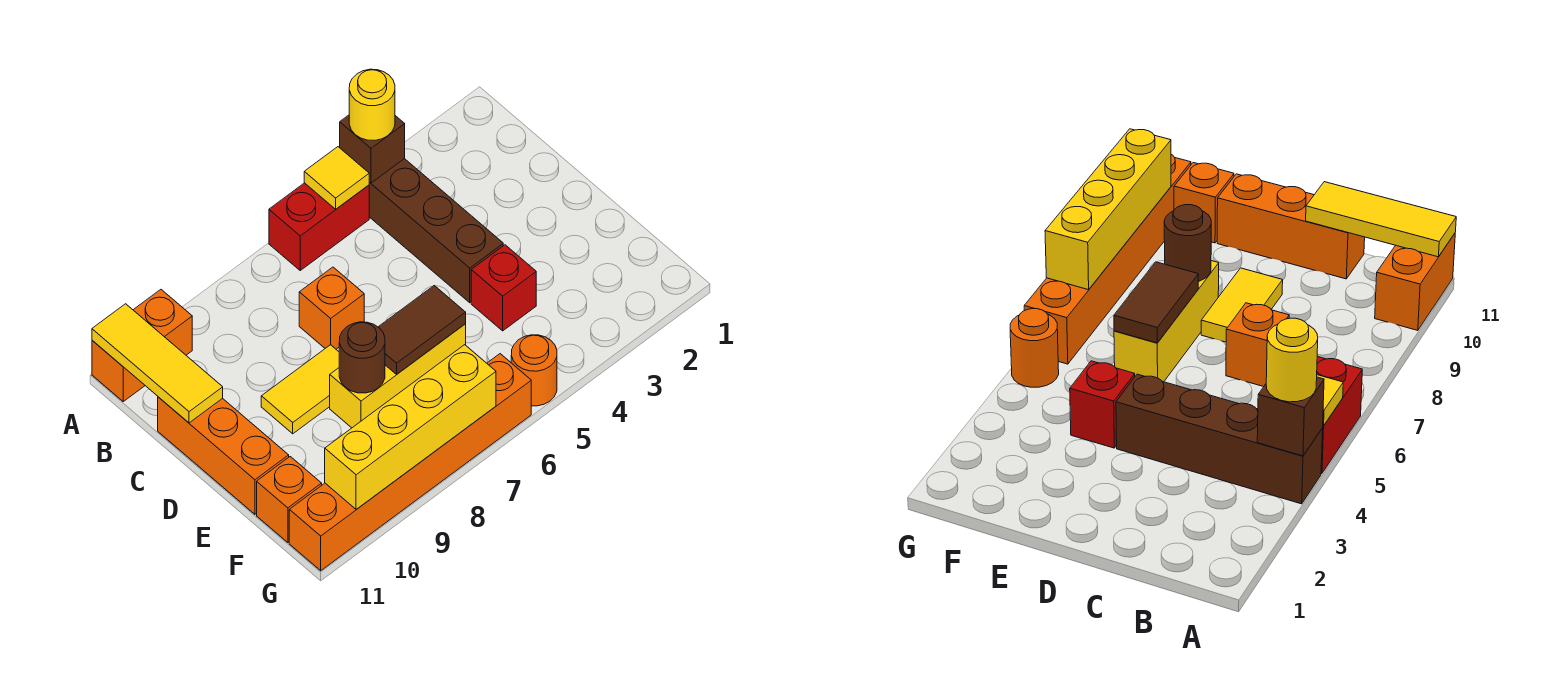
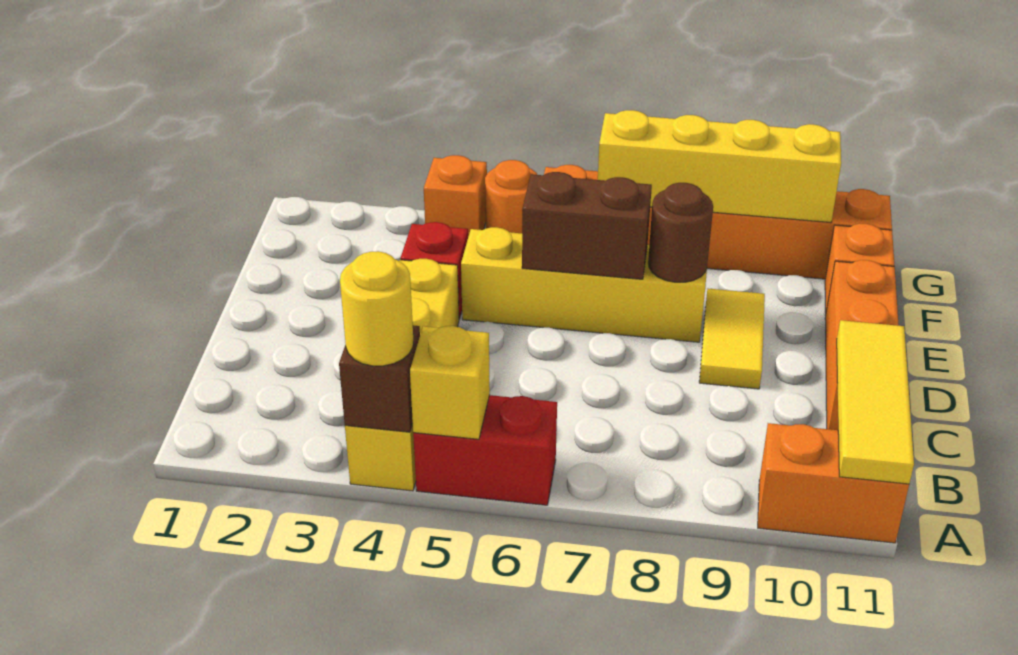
brown brick A4:D4 level 1 -> yellow brick A4:D4 level 1
yellow tile A5 level 2 -> yellow brick A5 level 2
orange brick C7 level 1 -> orange brick G4 level 1
yellow tile D8:D9 level 1 -> yellow tile D9:E9 level 1
yellow brick E6:E8 level 1 -> yellow brick E5:E8 level 1
brown tile E6:E7 level 2 -> brown brick E6:E7 level 2

